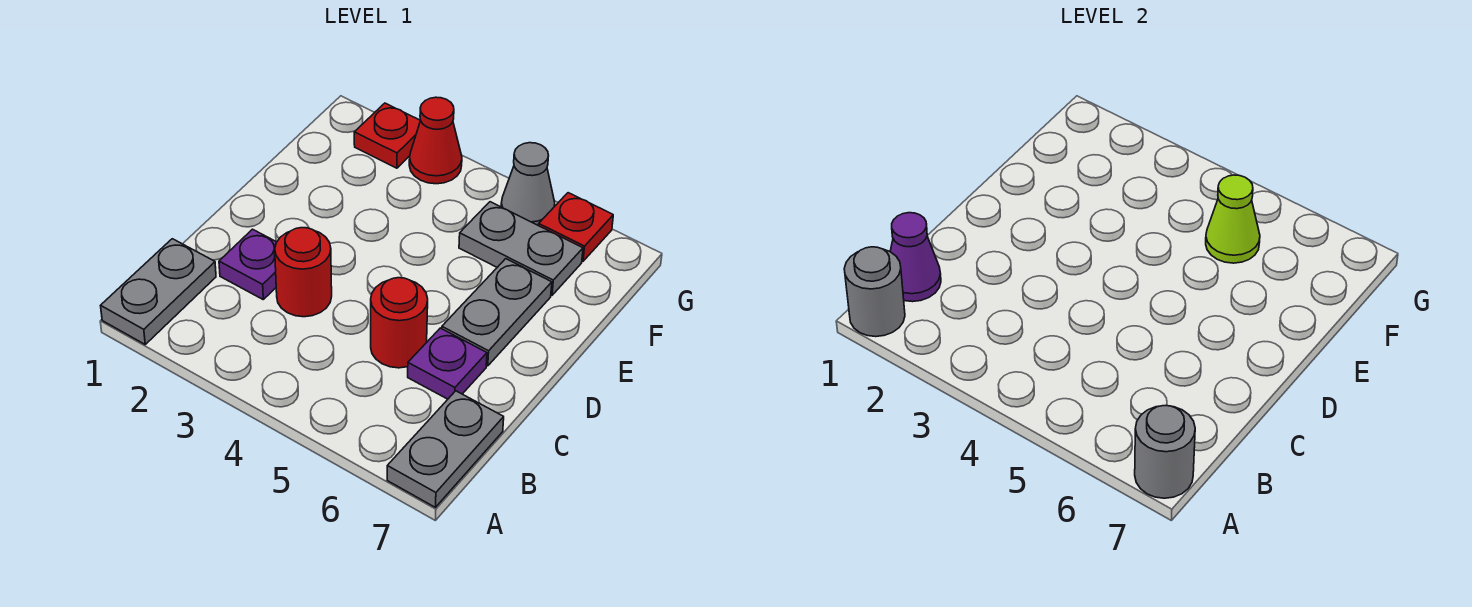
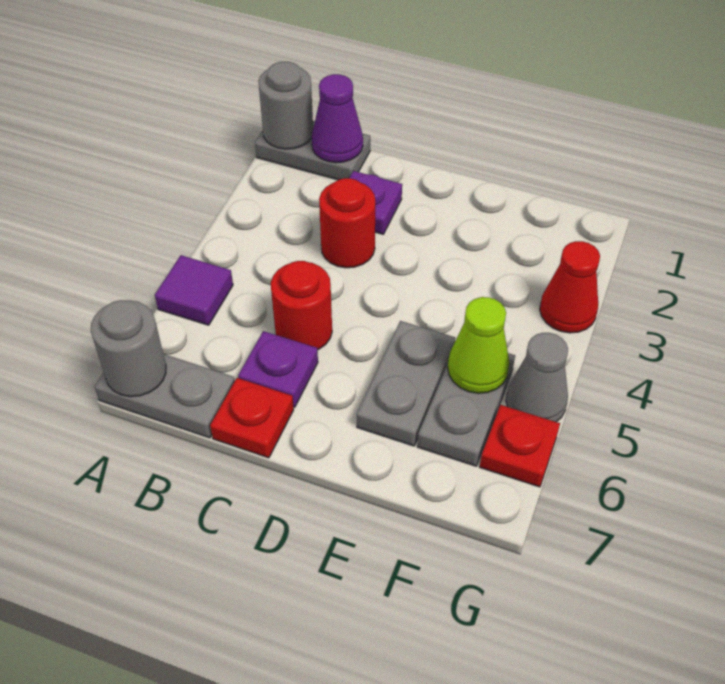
none -> purple tile A5 level 1
grey plate D6:E6 level 1 -> grey plate E5:E6 level 1
red plate G2 level 1 -> red plate C7 level 1

